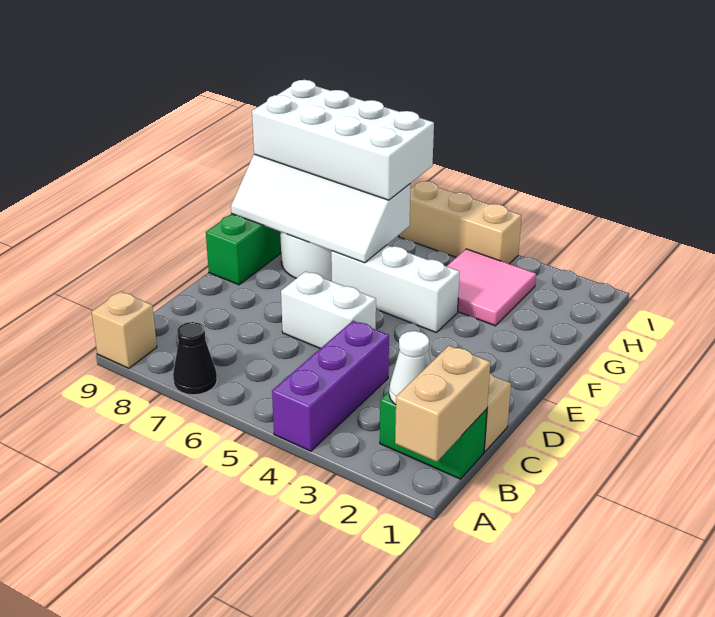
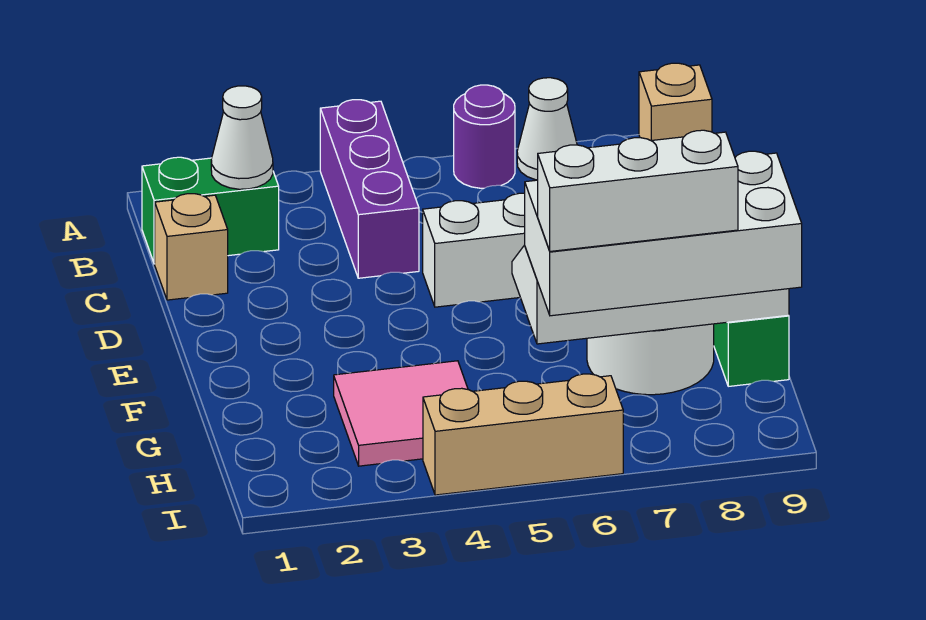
tan brick A1:B1 level 2 -> none
none -> purple round brick A6 level 1
black cone A7 level 1 -> white cone A7 level 1
white brick F4:F6 level 1 -> white brick H6:H8 level 4

